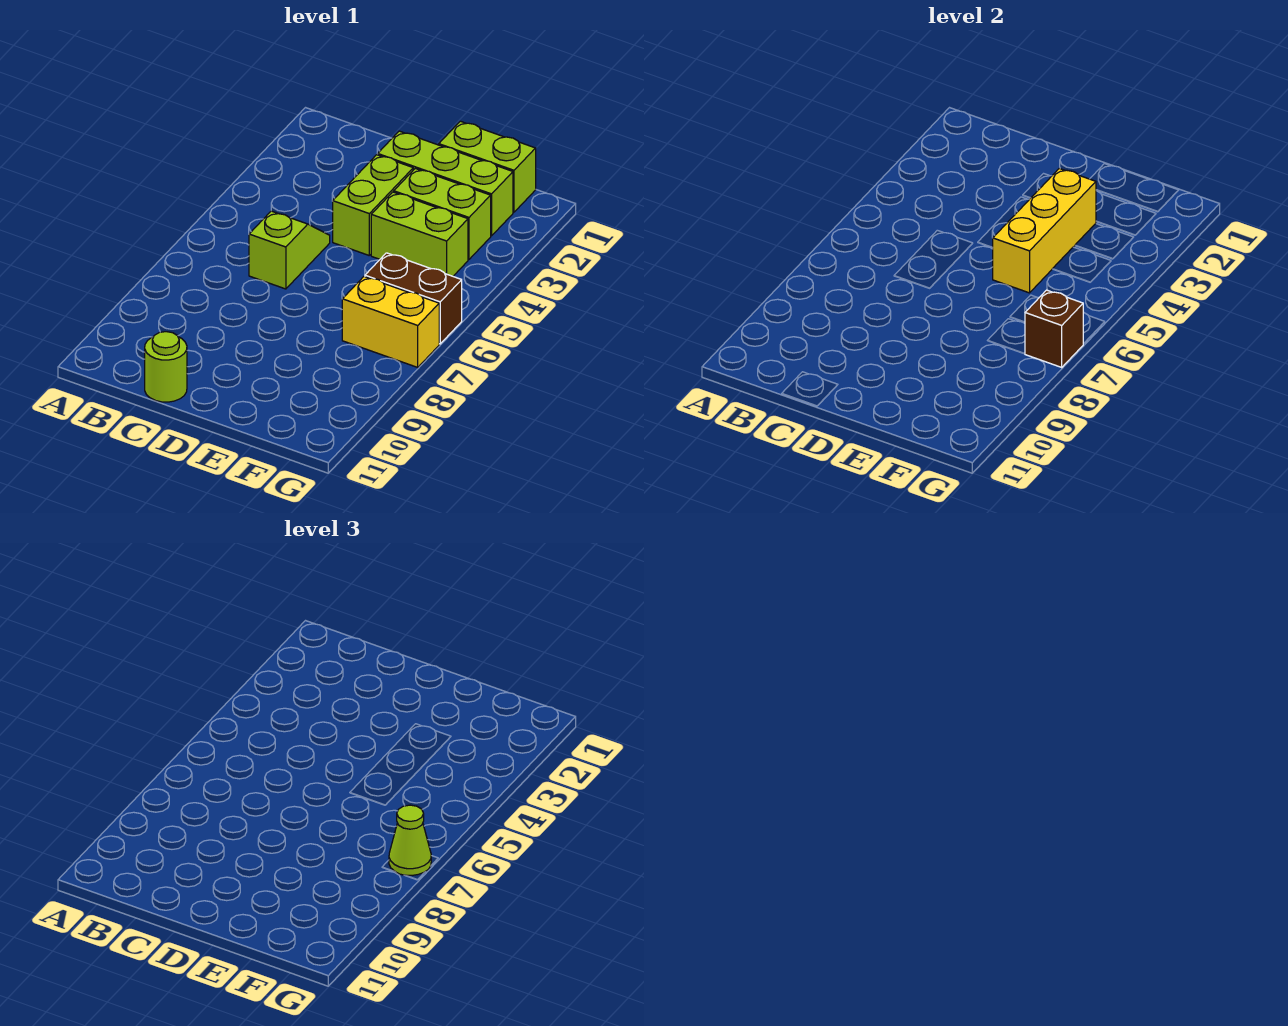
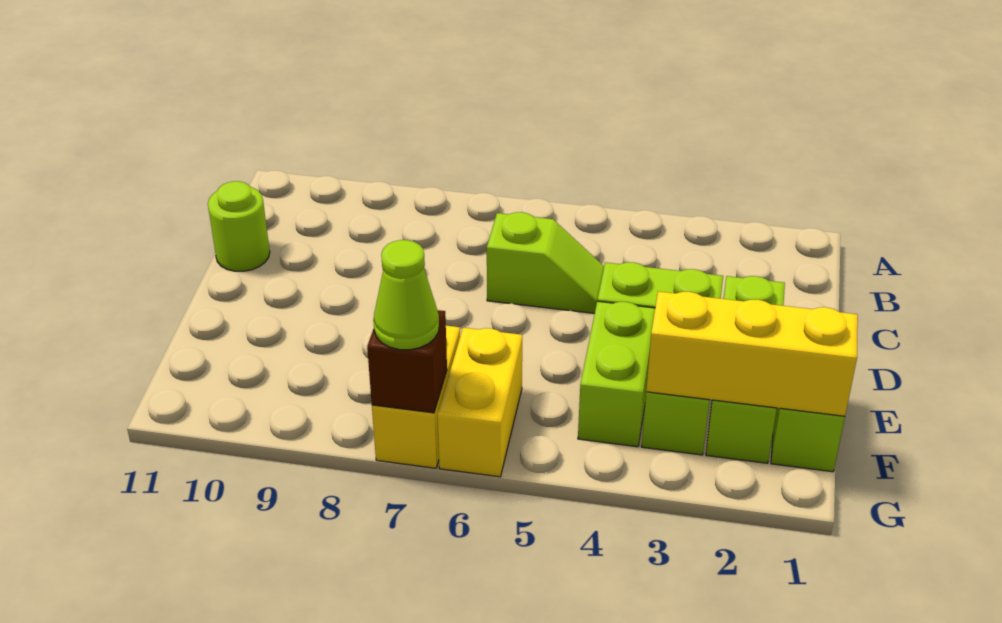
yellow brick E3:E5 level 2 -> yellow brick F1:F3 level 2
brown brick F6:G6 level 1 -> yellow brick F6:G6 level 1

